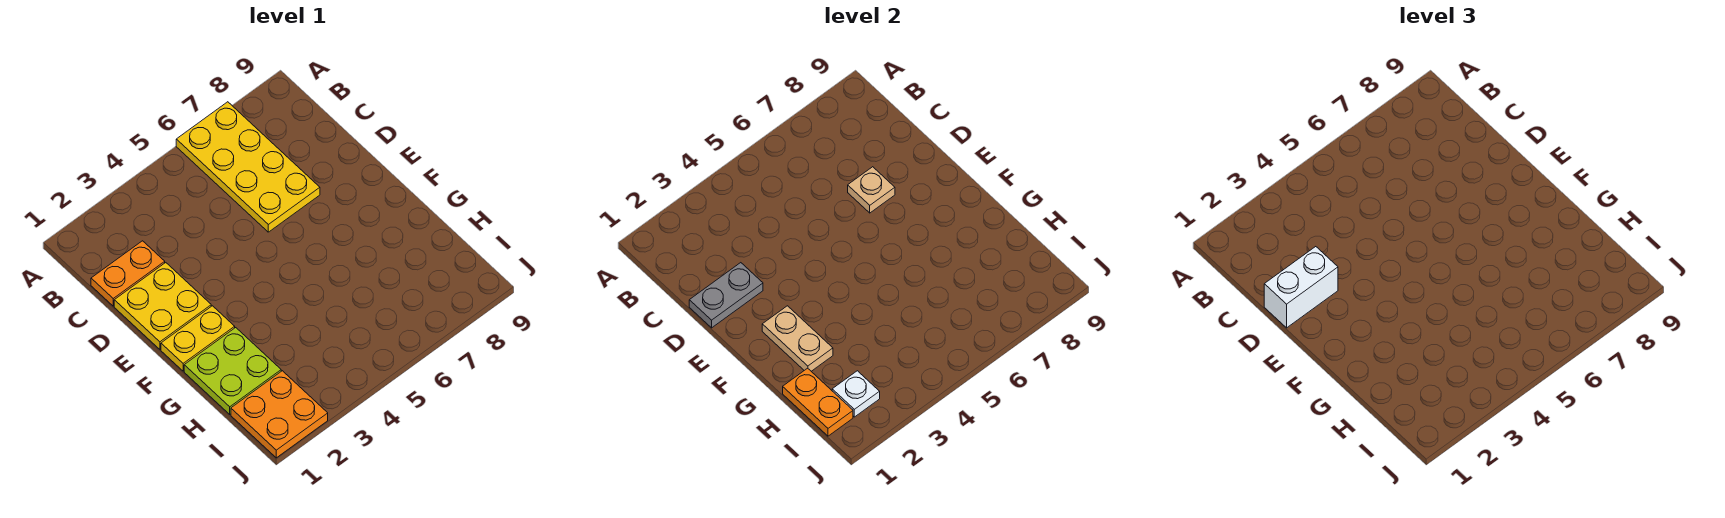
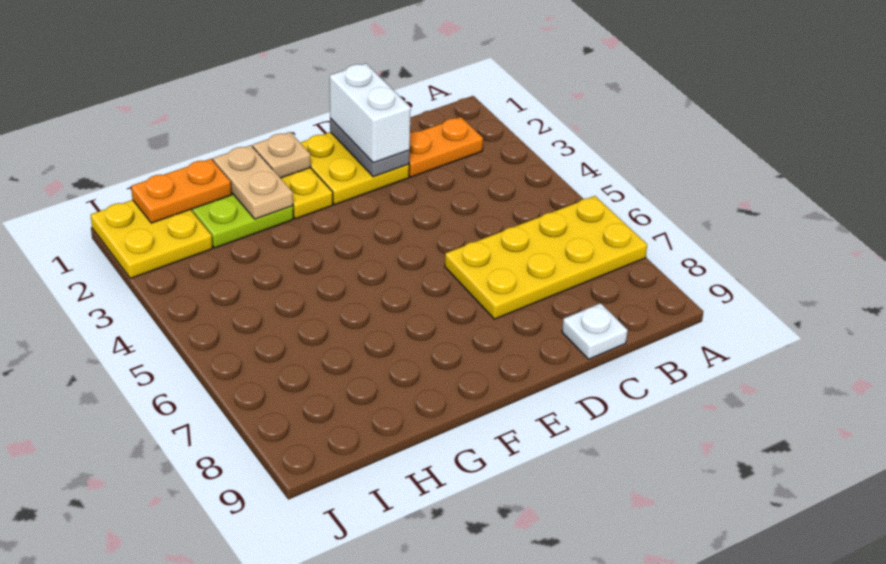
orange plate C1:C2 level 1 -> orange plate B2:C2 level 1
tan plate D7 level 2 -> tan plate F1 level 2
tan plate F2:G2 level 2 -> tan plate G1:G2 level 2
orange plate I1:J2 level 1 -> yellow plate I1:J2 level 1
white plate I2 level 2 -> white plate C9 level 1

